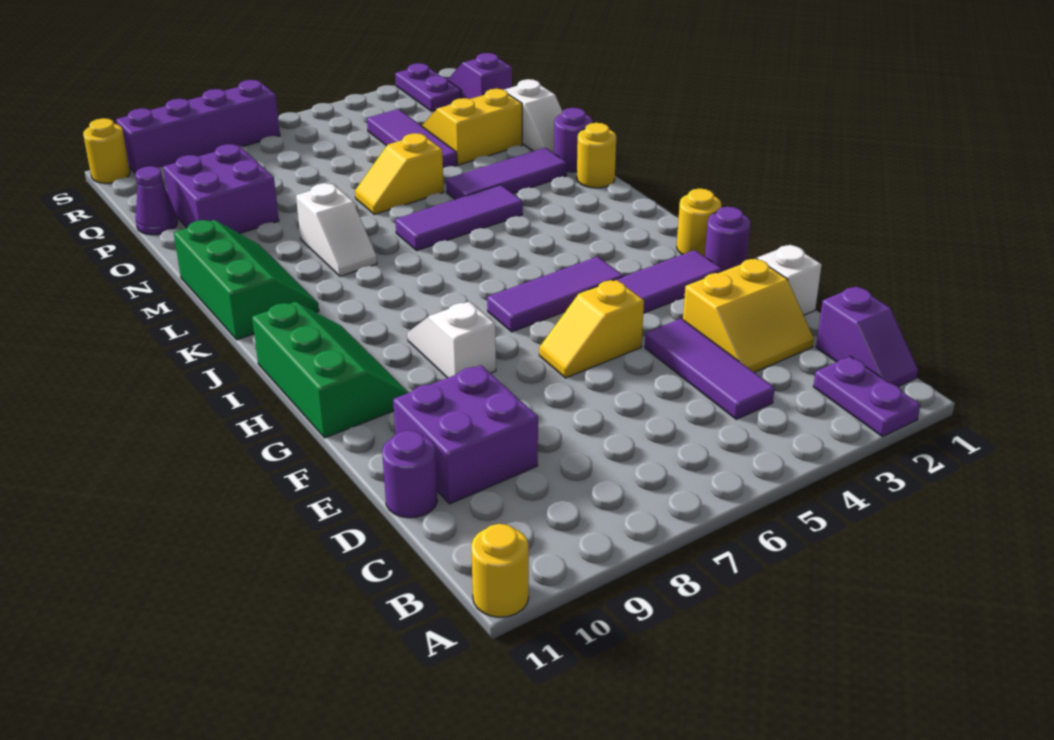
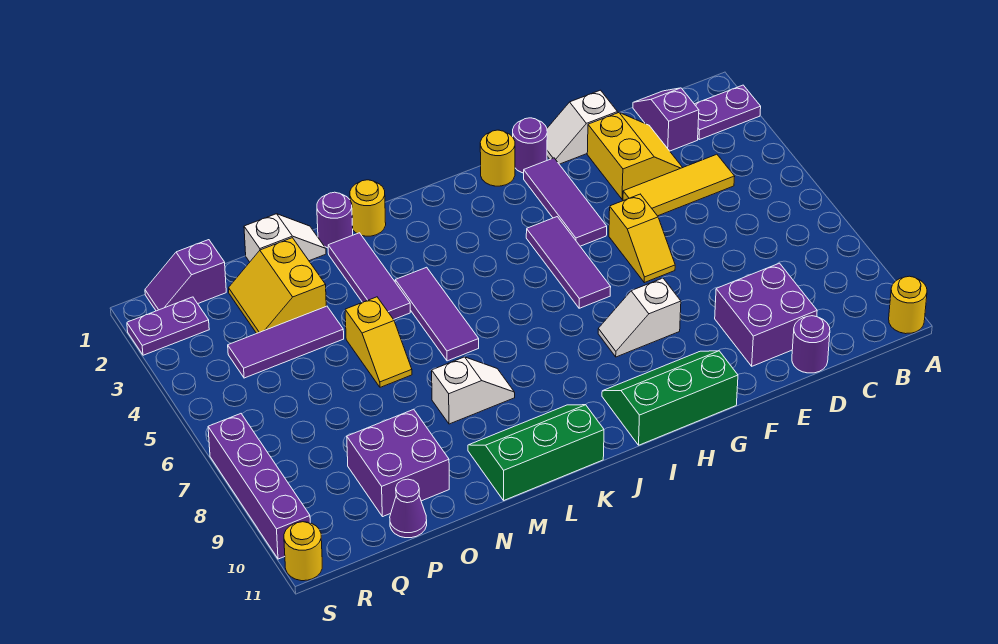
purple slope B1:C1 level 1 top C -> purple slope C1:C2 level 1 top 2
purple tile C4:E4 level 1 -> yellow tile C4:E4 level 1

